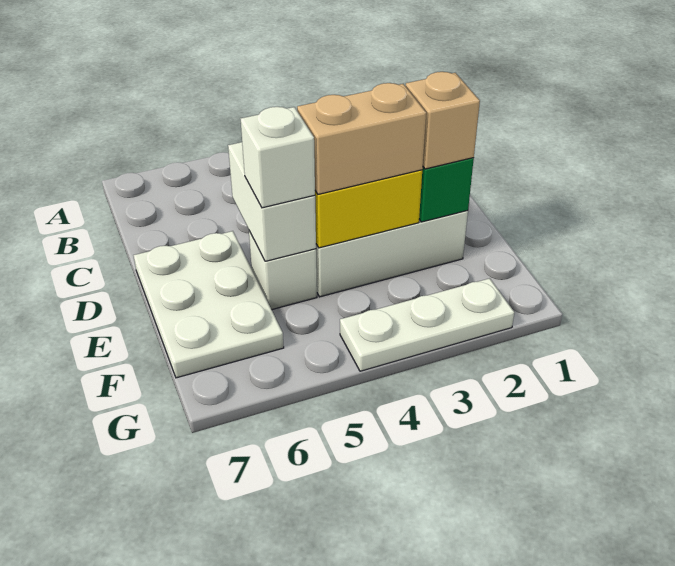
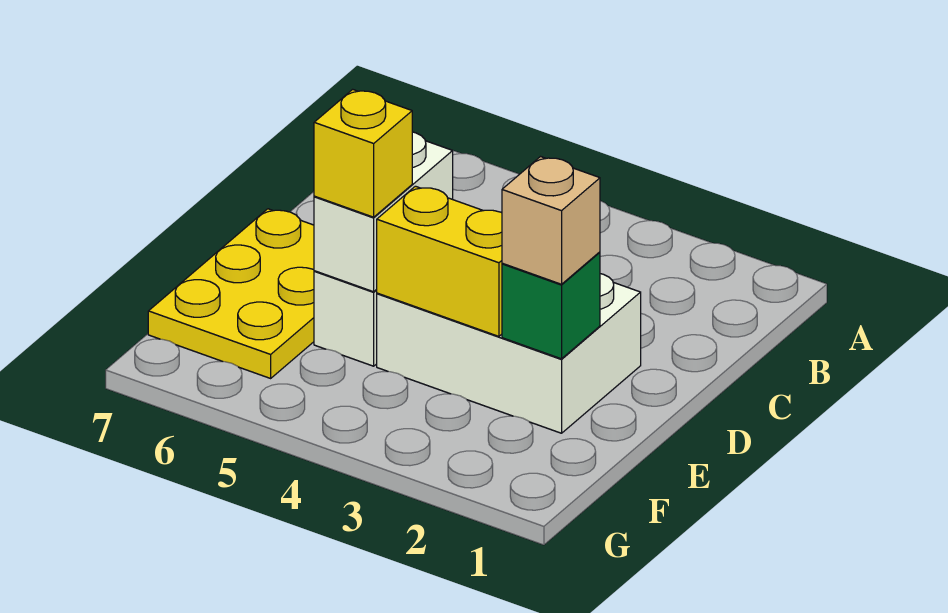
white plate D6:F7 level 1 -> yellow plate D6:F7 level 1
tan brick E3:E4 level 3 -> none
white brick E5 level 3 -> yellow brick E5 level 3
white plate G2:G4 level 1 -> none

